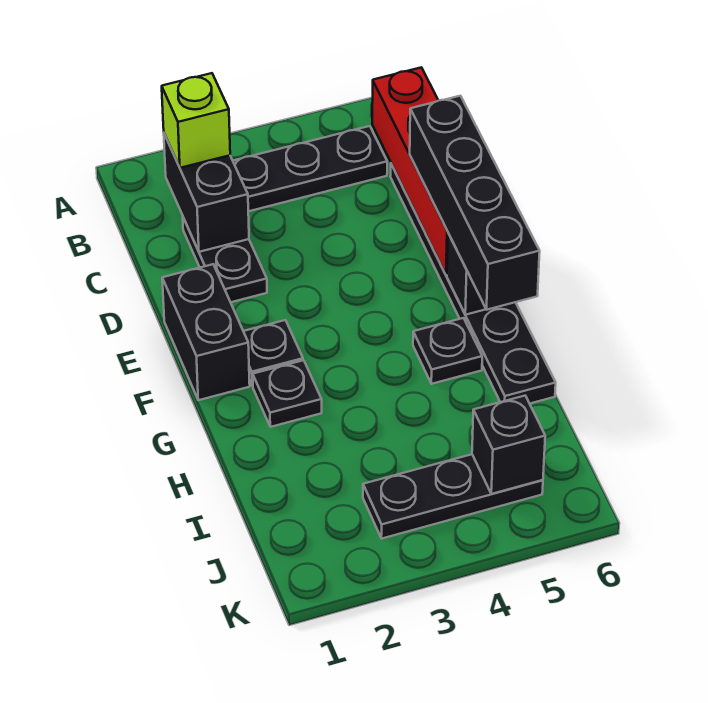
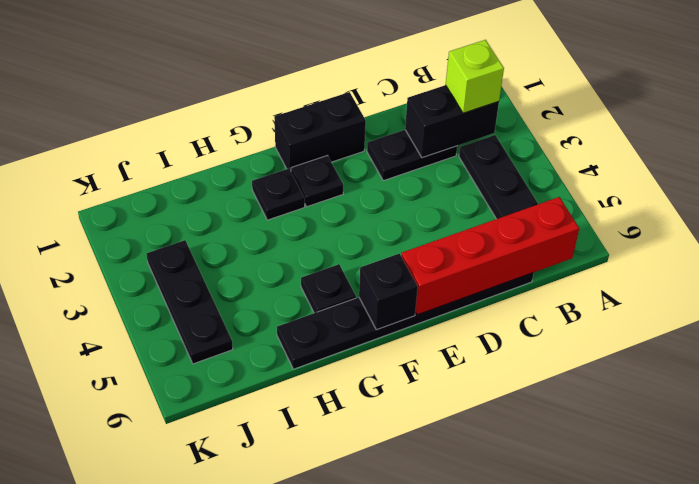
black brick D6:G6 level 3 -> none
black brick J5 level 2 -> none

